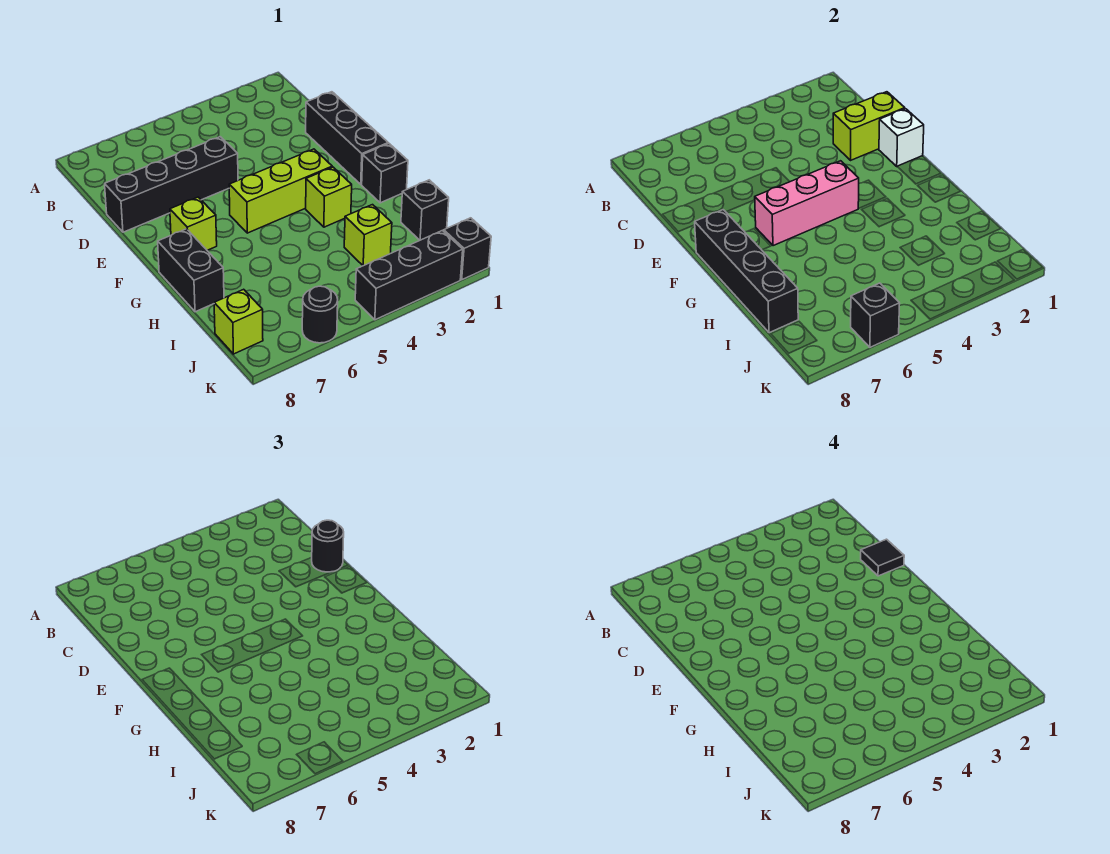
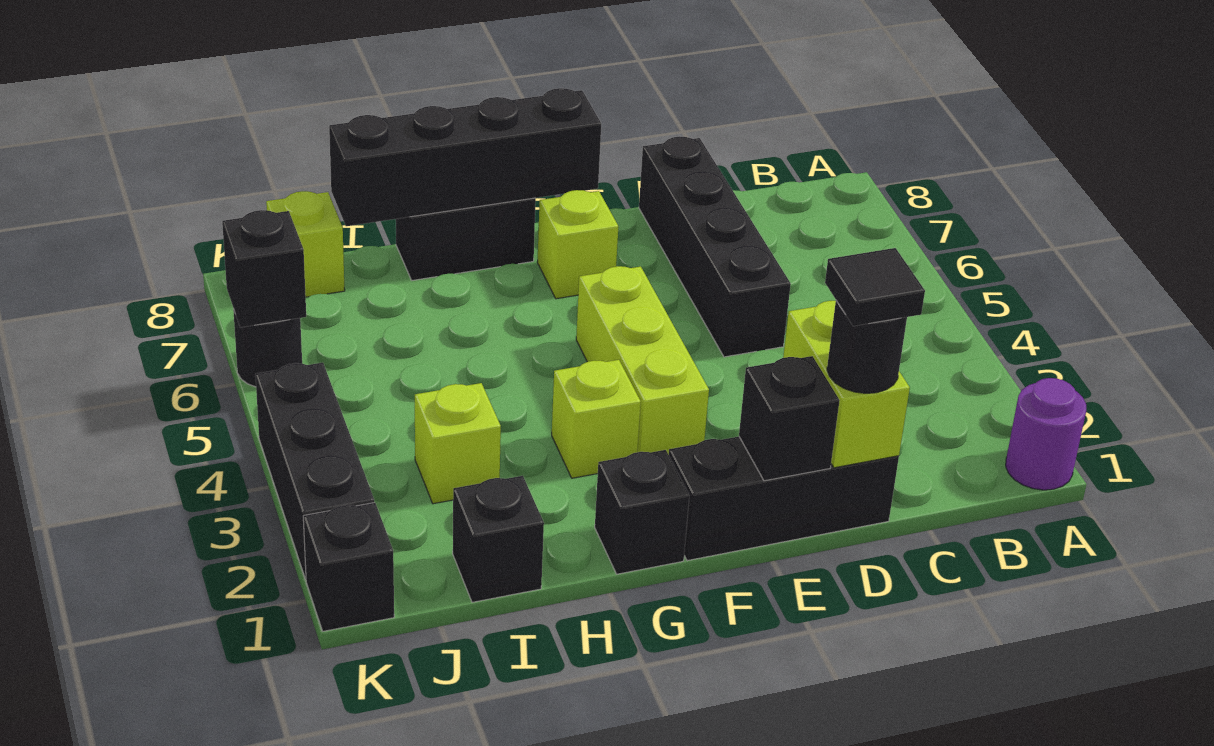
none -> purple round brick A1 level 1
white brick E1 level 2 -> black brick E1 level 2
pink brick F4:F6 level 2 -> none

